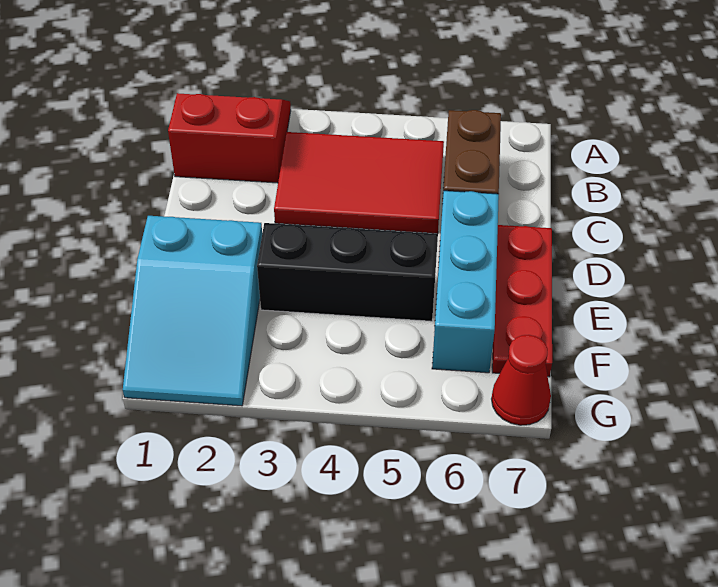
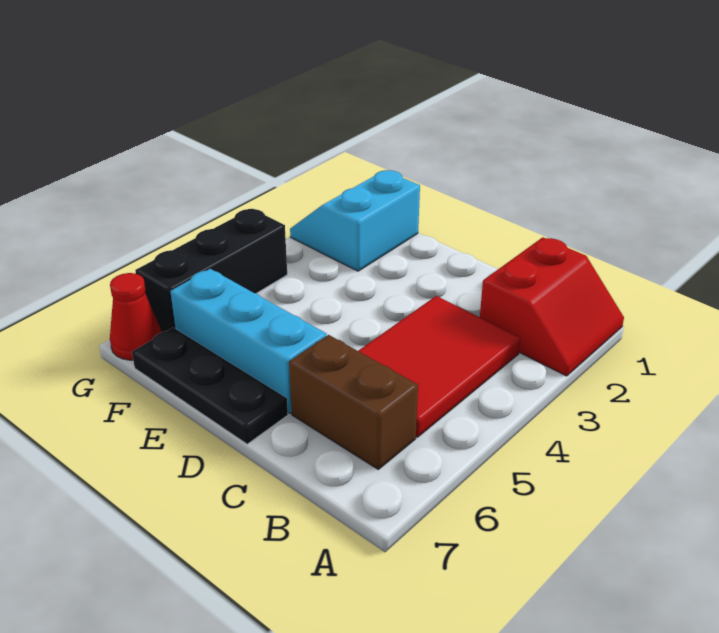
red plate D7:F7 level 1 -> black plate D7:F7 level 1
cyan slope E1:G2 level 1 top E -> cyan slope F1:G2 level 1 top F
black brick E3:E5 level 1 -> black brick G4:G6 level 1

